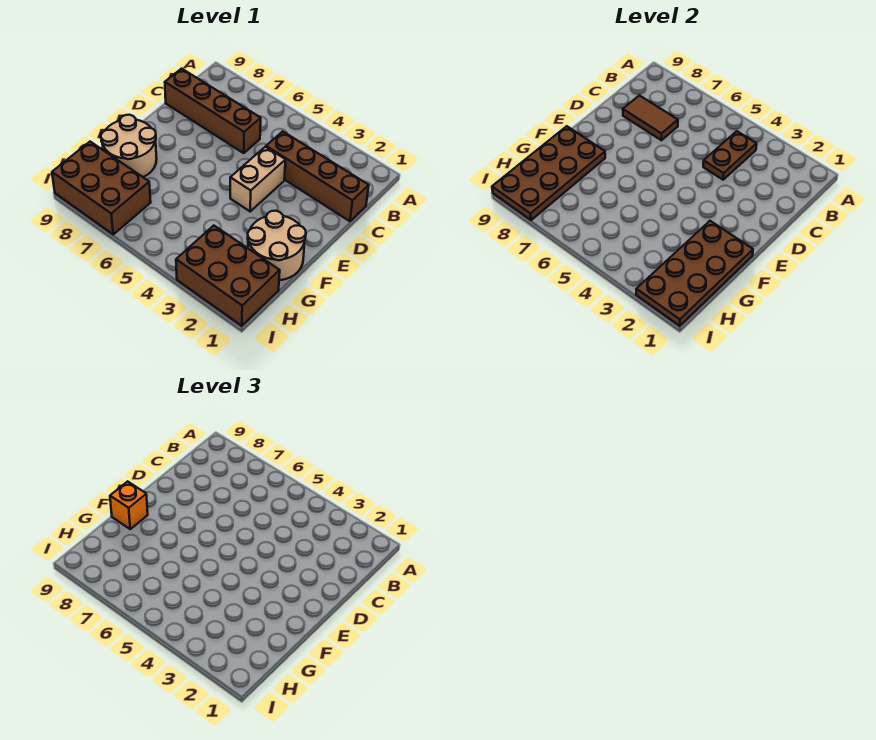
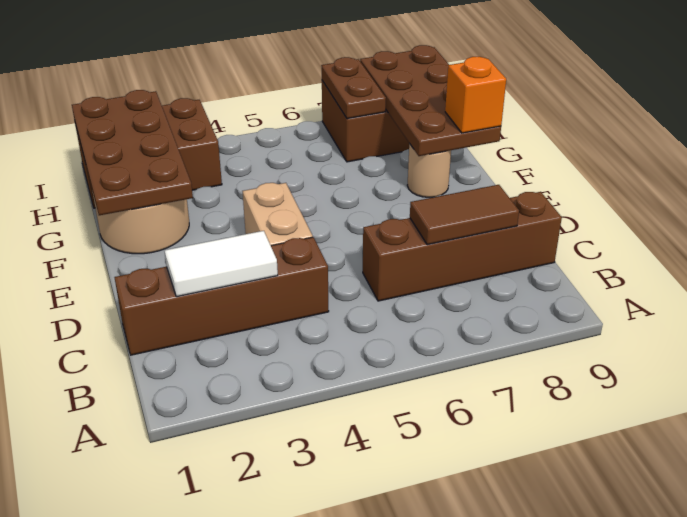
brown plate B4:C4 level 2 -> brown plate H7:I7 level 2
none -> white tile C2:C3 level 2
tan round brick F8:G9 level 1 -> tan round brick F8 level 1

